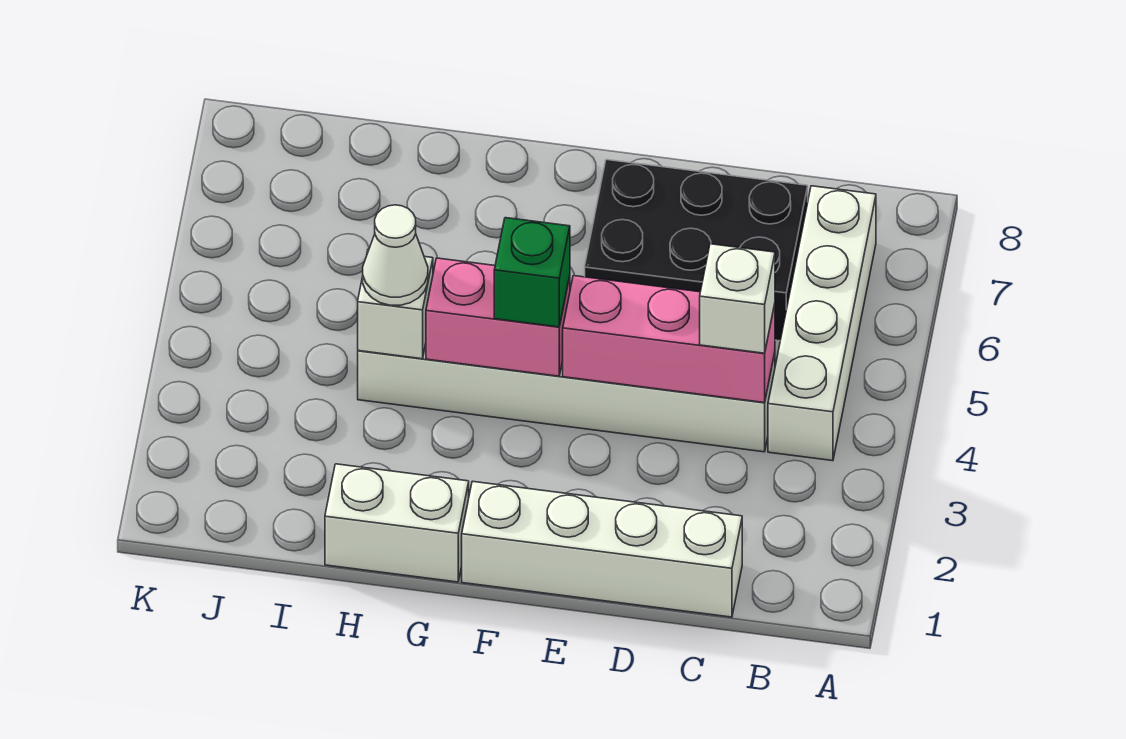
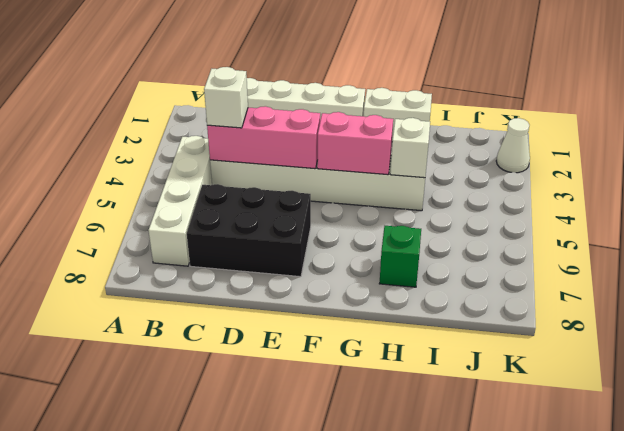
green brick F4 level 3 -> green brick H7 level 1
white cone H4 level 3 -> white cone K2 level 1

